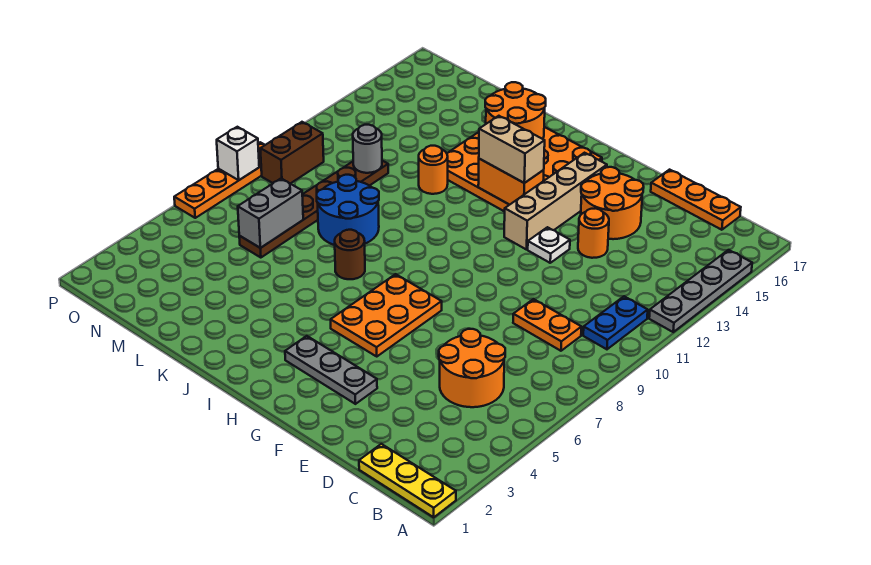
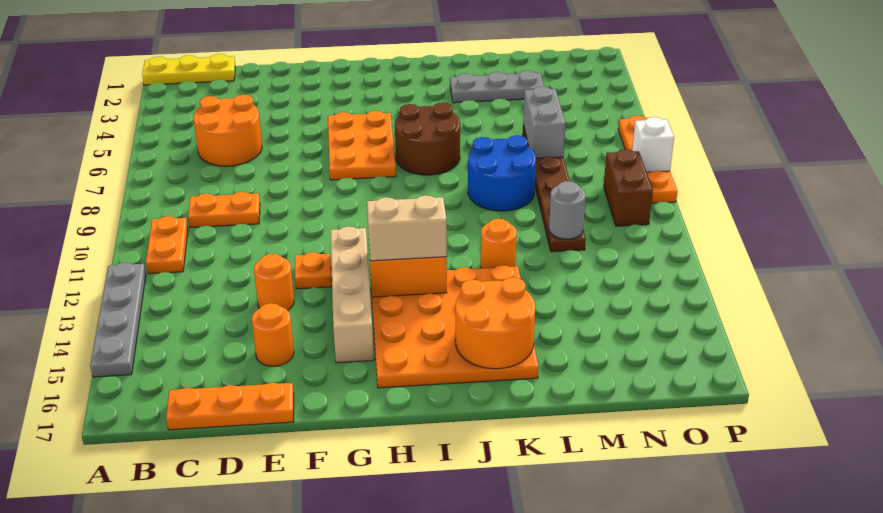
blue plate B10:B11 level 1 -> orange plate B10:B11 level 1
orange round brick E14:F15 level 1 -> orange round brick E15 level 1
grey plate F3:H3 level 1 -> grey plate K3:M3 level 1
white plate F12 level 1 -> orange plate F12 level 1
brown round brick J7 level 1 -> brown round brick I6:J7 level 1

